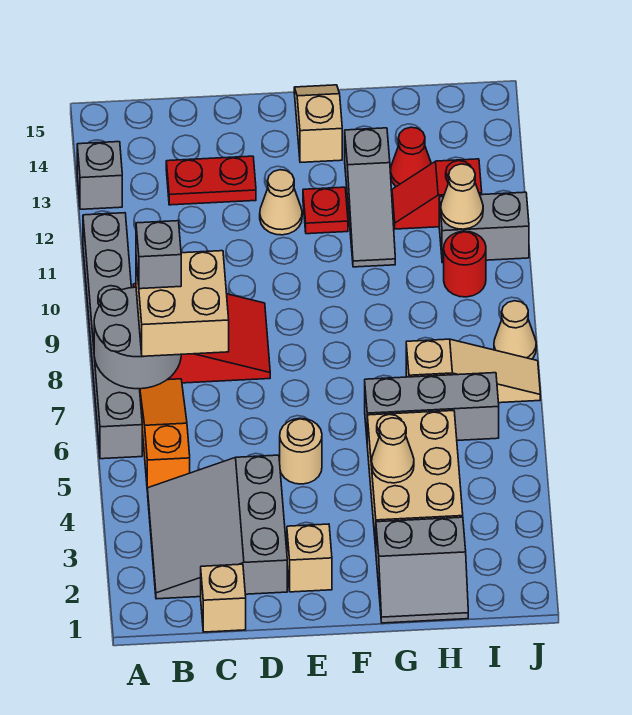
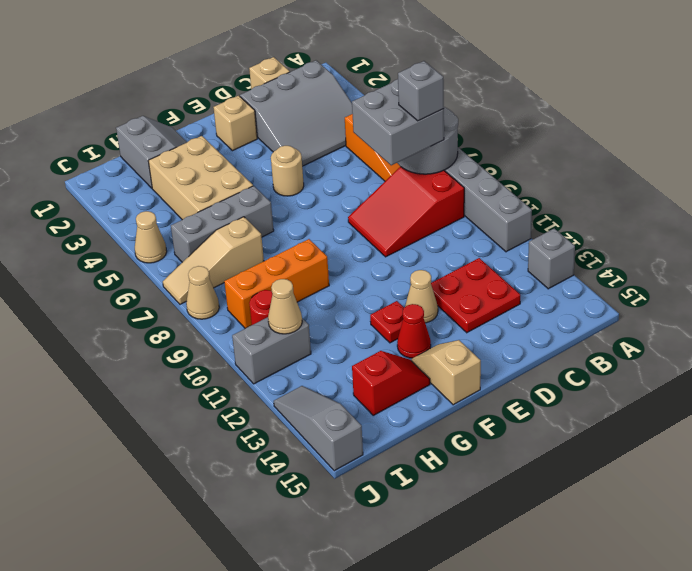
grey slope B2:D4 level 1 top D -> grey slope B2:D4 level 1 top 2
tan brick B7:C8 level 3 -> grey brick B7:C8 level 3
red plate C13:D13 level 1 -> red plate C12:D13 level 1
tan slope F14:F15 level 1 top 14 -> tan slope F14:F15 level 1 top 15
grey slope G1:H2 level 1 top 2 -> grey slope G1:H2 level 1 top H
tan cone G4 level 2 -> tan cone J5 level 1
none -> orange brick G9:I9 level 1
grey slope G11:G13 level 1 top 13 -> grey slope J13:J15 level 1 top 15
red slope H12:I12 level 1 top I -> red slope G14:H14 level 1 top H
red cone H13 level 1 -> red cone F13 level 1

